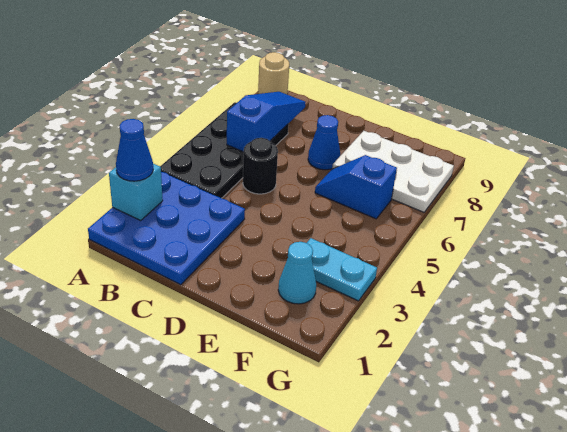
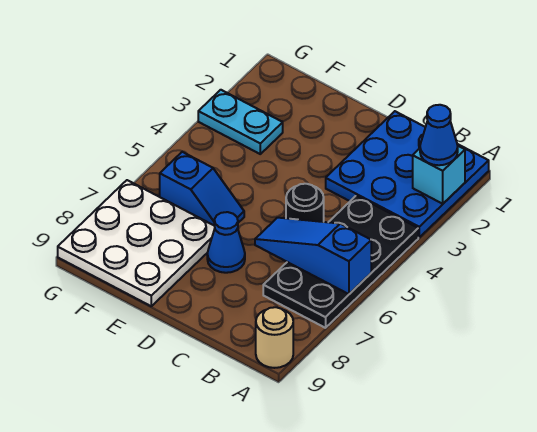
blue slope B6:B8 level 2 top 6 -> blue slope A6:C6 level 2 top A
white plate E7:G8 level 1 -> white plate E7:G9 level 1
cyan cone F2 level 1 -> none

